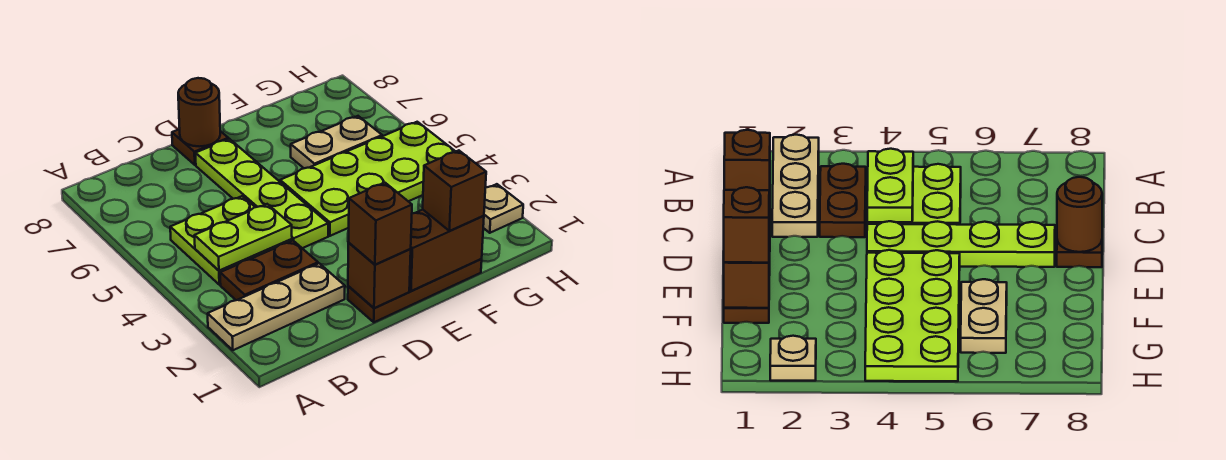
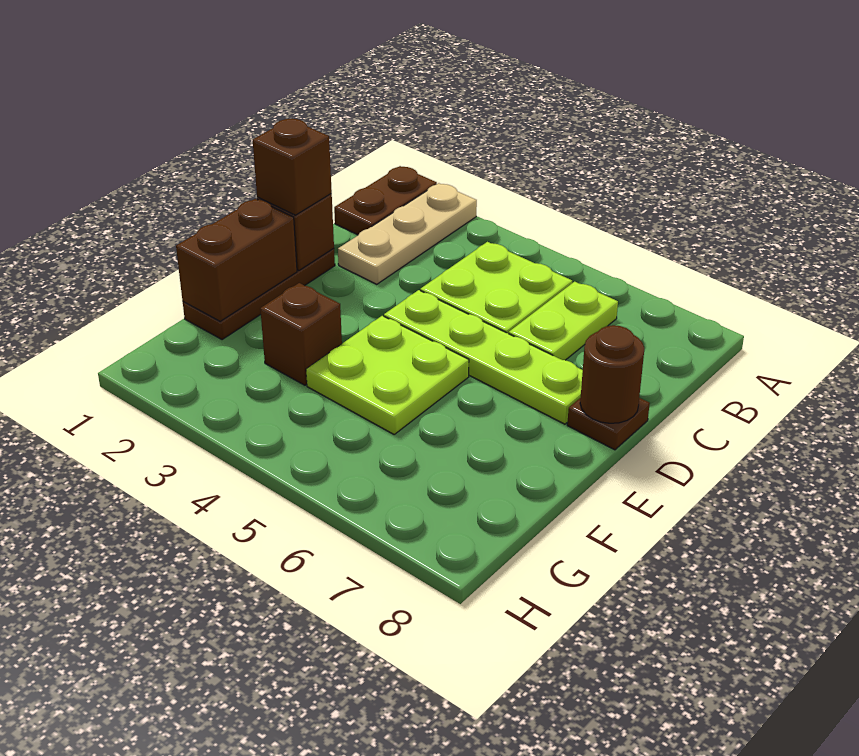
brown plate B3:C3 level 1 -> brown plate A1:B1 level 1
lime plate B4:C4 level 2 -> lime plate B6:C6 level 1
lime plate E4:H5 level 1 -> lime plate E4:F5 level 1
brown brick F1 level 3 -> brown brick F3 level 1
tan plate F6:G6 level 1 -> none
tan plate H2 level 1 -> none

